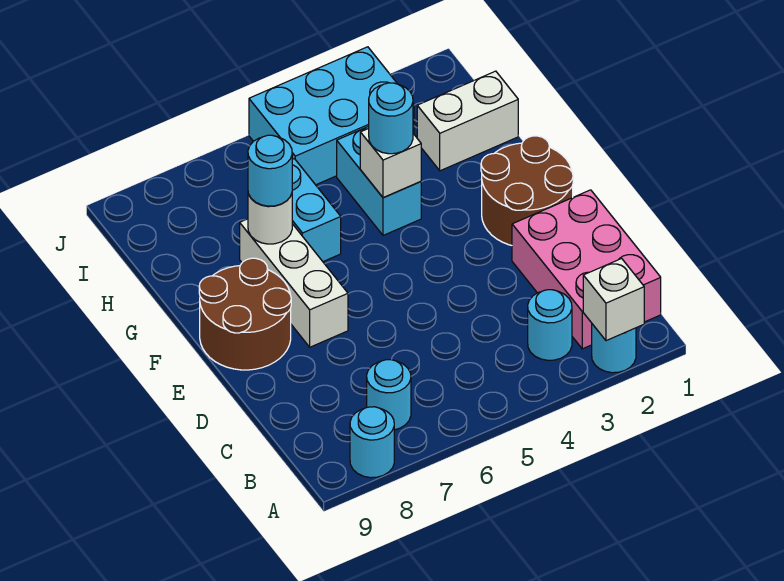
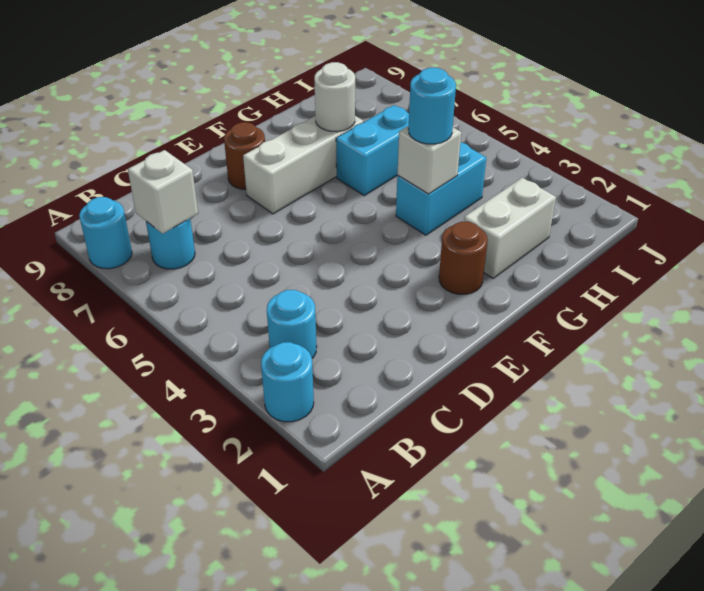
white brick A2 level 2 -> white brick B7 level 2
pink brick B1:D2 level 1 -> none
brown round brick E1:F2 level 1 -> brown round brick F2 level 1
brown round brick E8:F9 level 1 -> brown round brick E8 level 1
cyan round brick G7 level 3 -> none
white brick H1:H2 level 1 -> white brick G2:H2 level 1
cyan brick I3:J5 level 1 -> none

